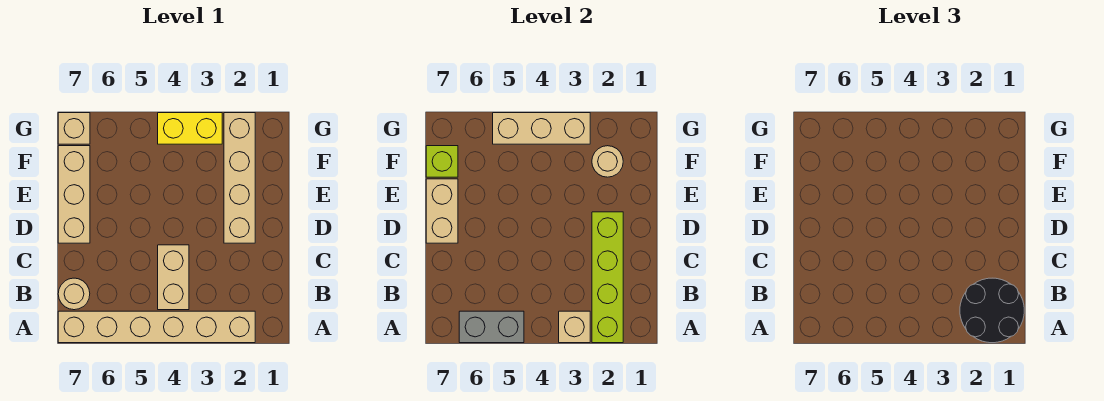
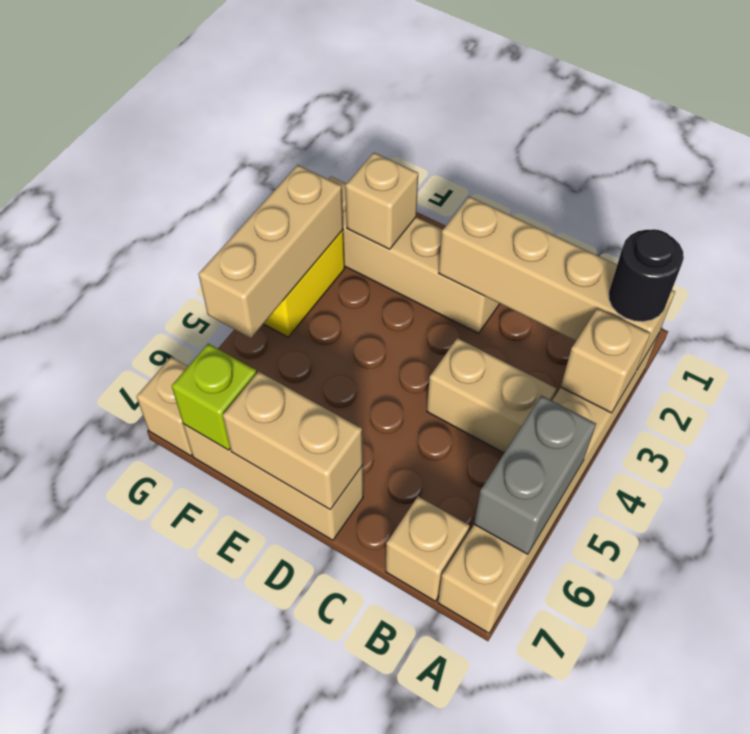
black round brick A1:B2 level 3 -> black round brick A2 level 3
lime brick A2:D2 level 2 -> tan brick A2:D2 level 2
tan round brick B7 level 1 -> tan brick B7 level 1
tan round brick F2 level 2 -> tan brick F2 level 2

